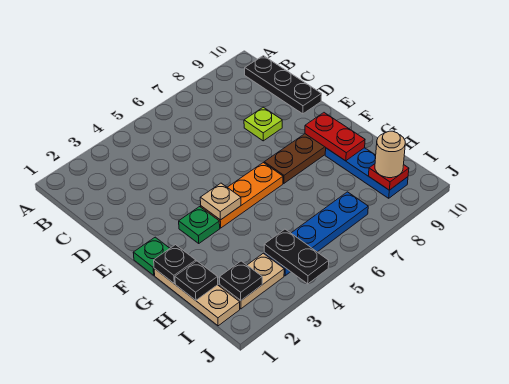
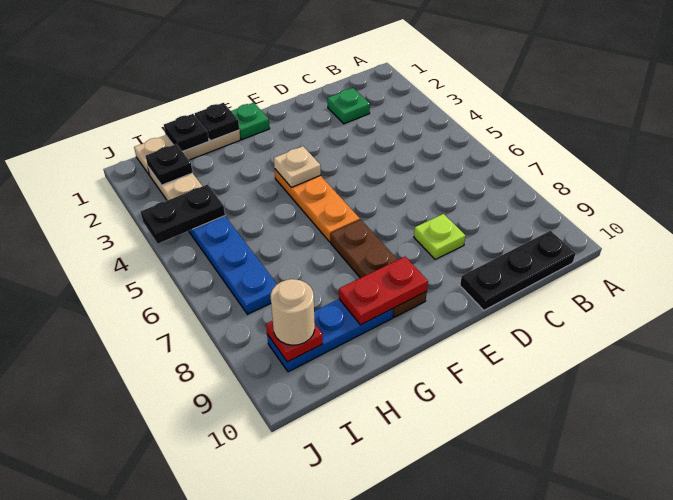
green plate F3 level 1 -> green plate C2 level 1

